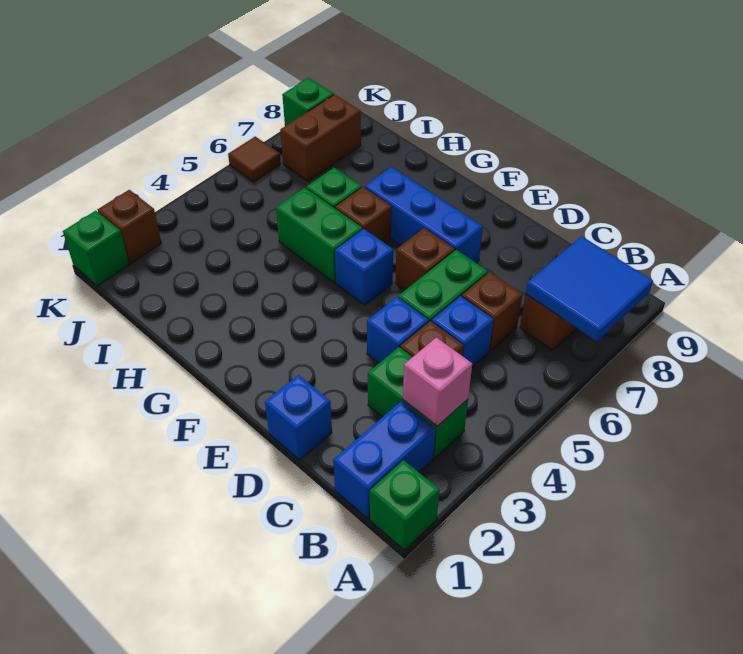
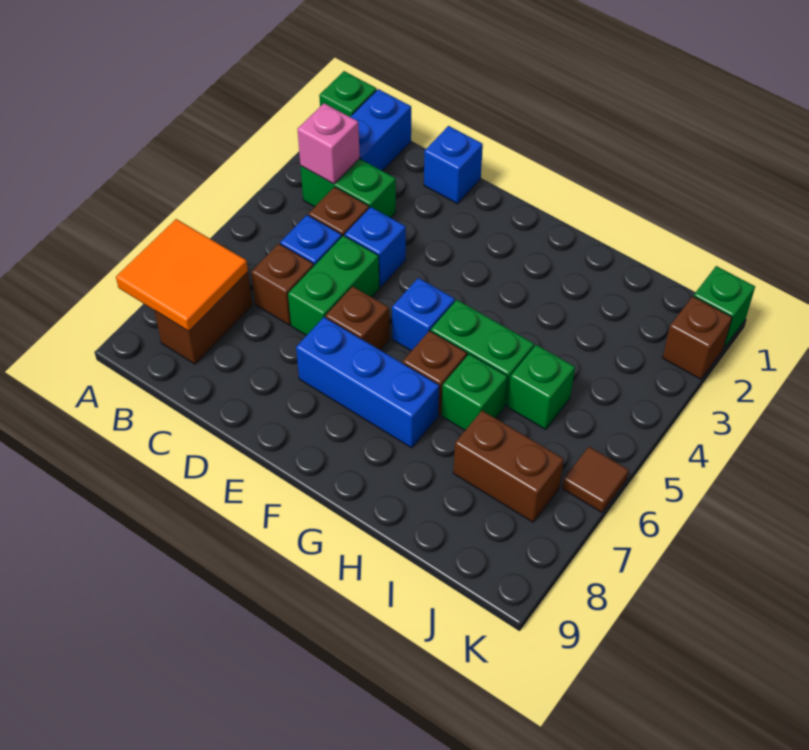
blue tile A7:B8 level 2 -> orange tile A7:B8 level 2
brown brick J7:J8 level 1 -> brown brick I7:J7 level 1
green brick K8 level 1 -> green brick I5 level 1

